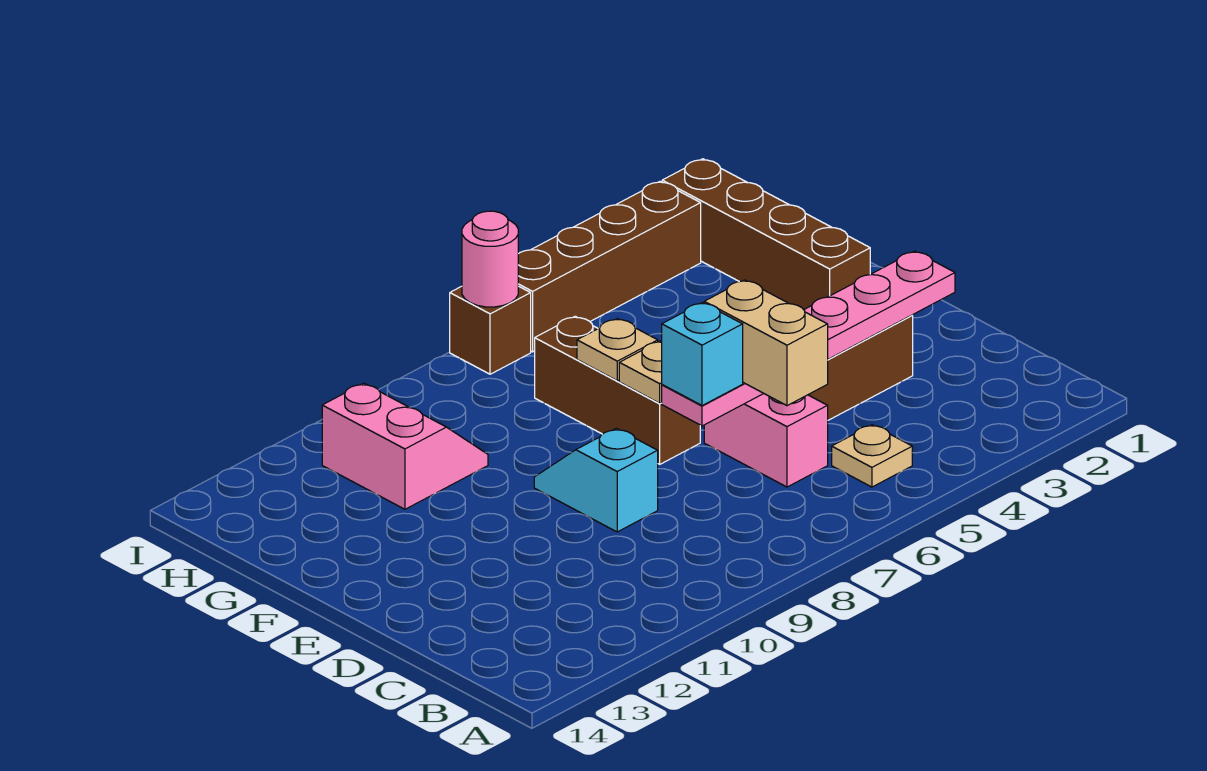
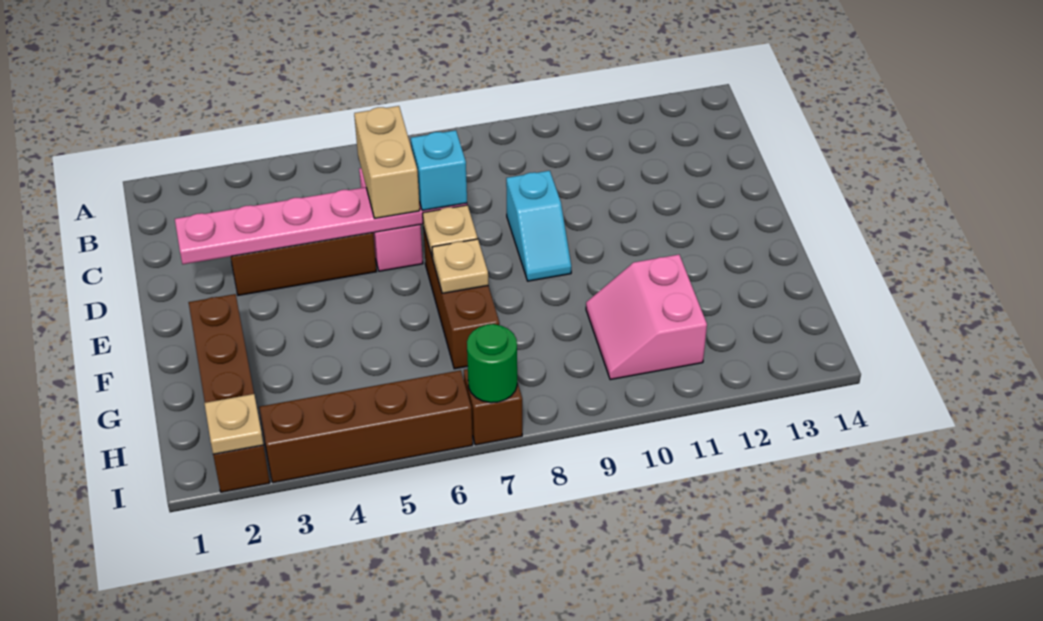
tan plate B5 level 1 -> tan plate I2 level 2
pink round brick I7 level 2 -> green round brick I7 level 2

